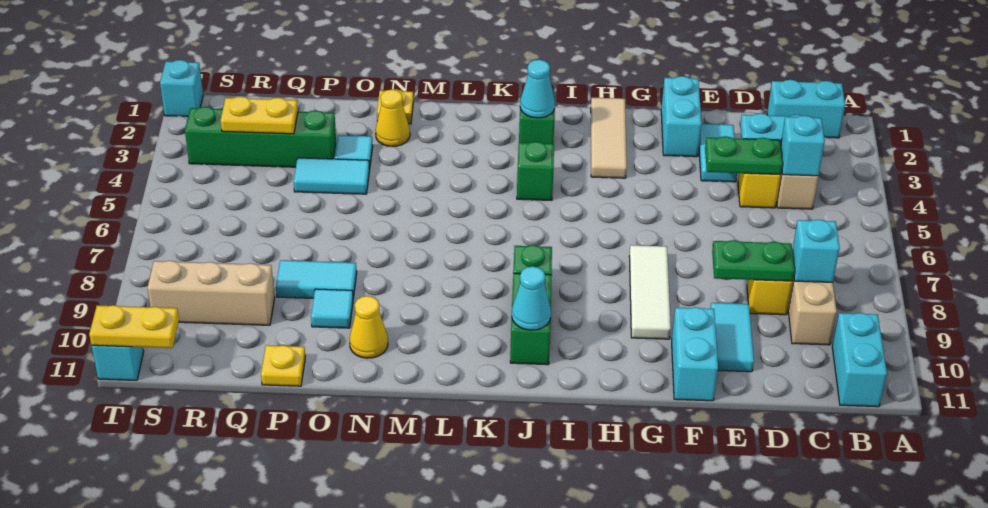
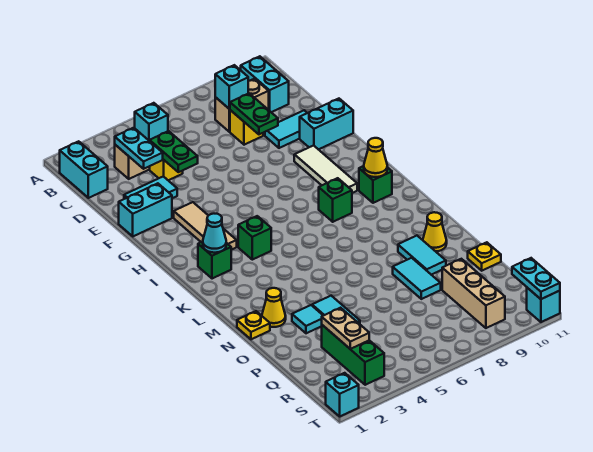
cyan brick B10:B11 level 1 -> cyan brick B10:C10 level 1
white tile G7:G9 level 1 -> white tile G9:I9 level 1
tan tile H1:H3 level 1 -> tan tile G3:I3 level 1
green brick J9:J10 level 1 -> green brick J10 level 1
cyan cone J10 level 2 -> yellow cone J10 level 2
cyan tile O9 level 1 -> cyan tile N9:O9 level 1
green brick P3:S3 level 1 -> green brick Q3:S3 level 1
yellow plate Q3:R3 level 2 -> tan plate Q3:R3 level 2
yellow plate S11:T11 level 2 -> cyan plate S11:T11 level 2

